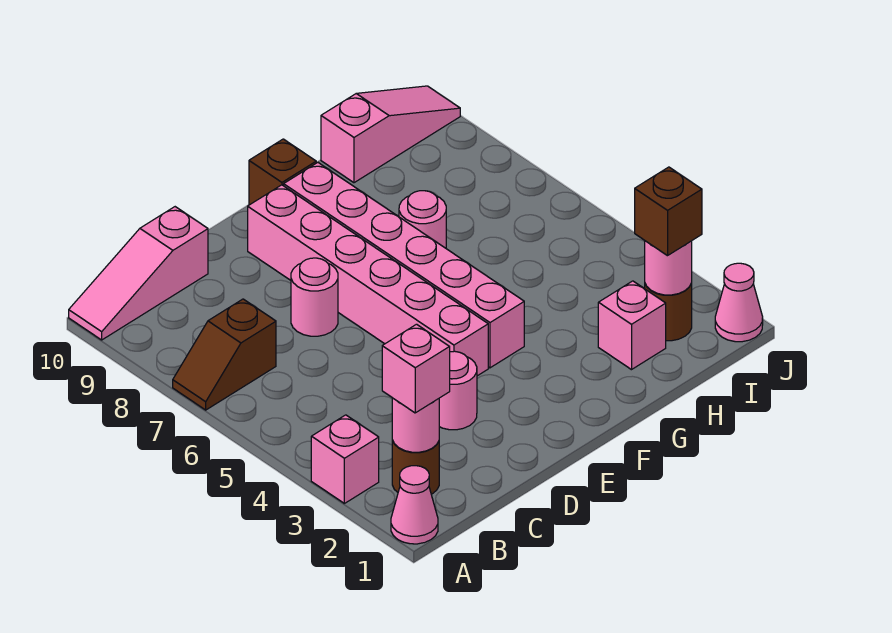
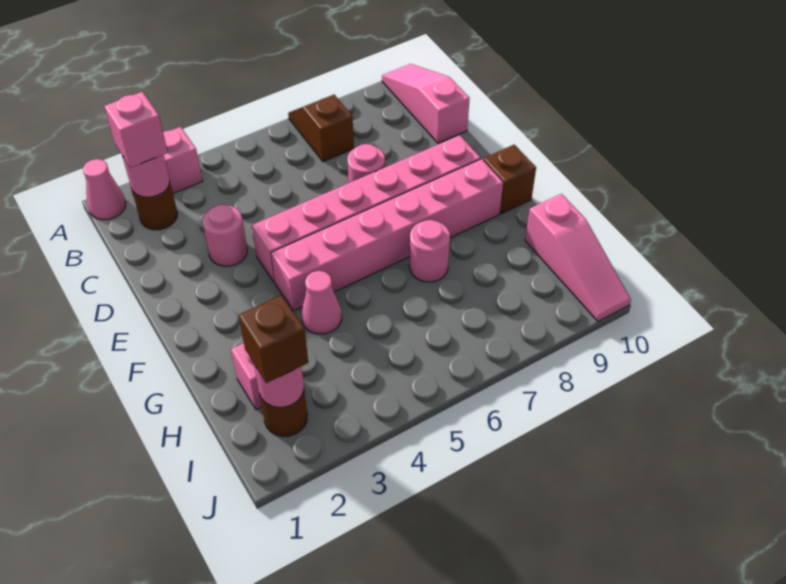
pink cone J1 level 1 -> pink cone G4 level 1

